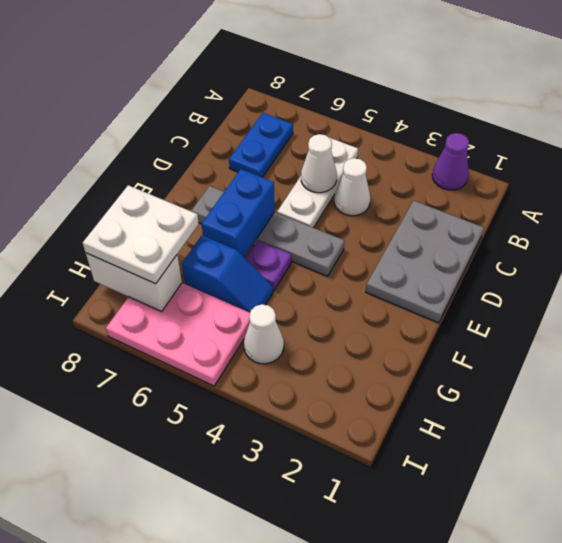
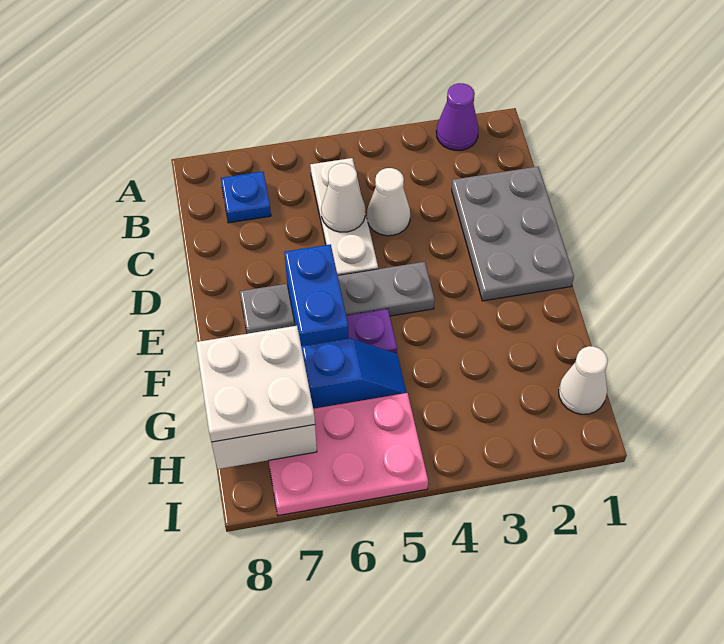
blue plate B7:C7 level 1 -> blue plate B7 level 1
white cone H4 level 1 -> white cone H1 level 1

